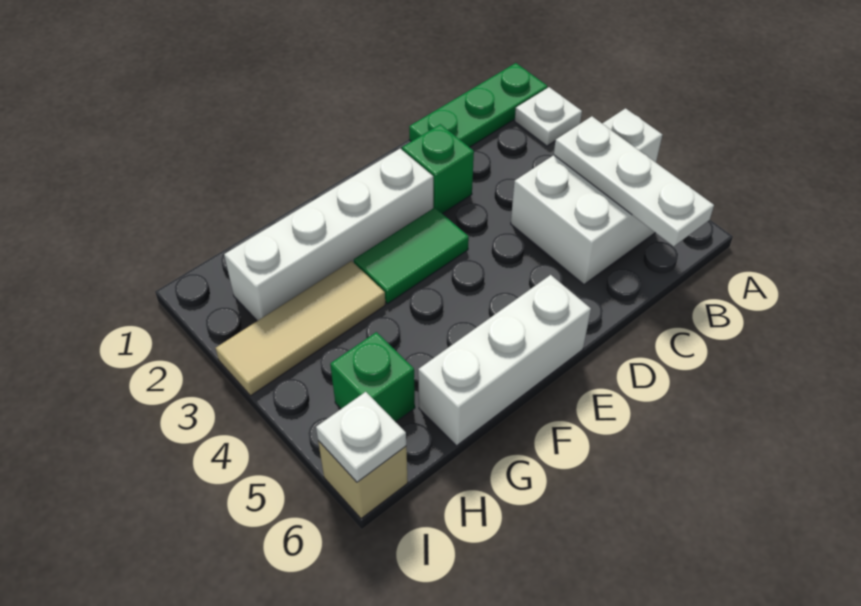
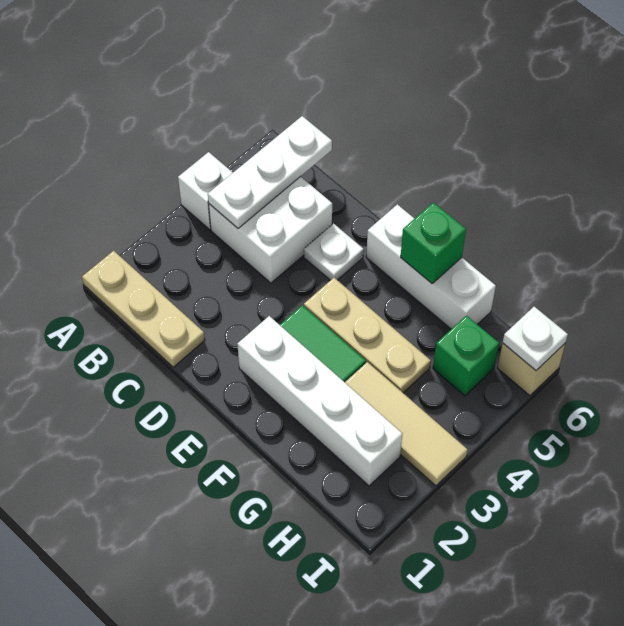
green plate A1:C1 level 1 -> tan plate A1:C1 level 1
white plate A2 level 1 -> white plate D5 level 1
green brick D2 level 1 -> green brick F6 level 2
none -> tan plate E4:G4 level 1

